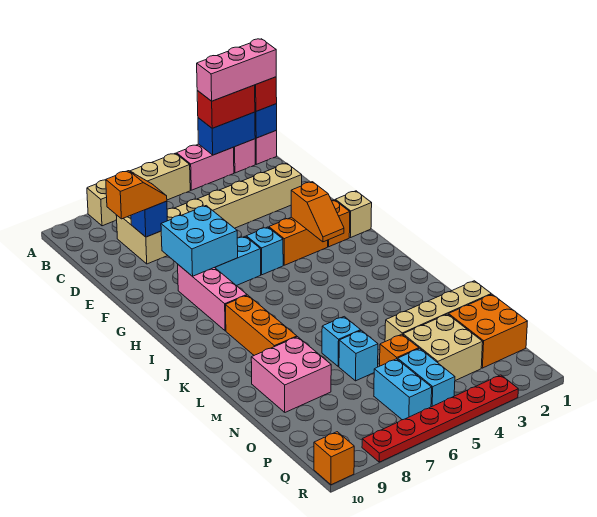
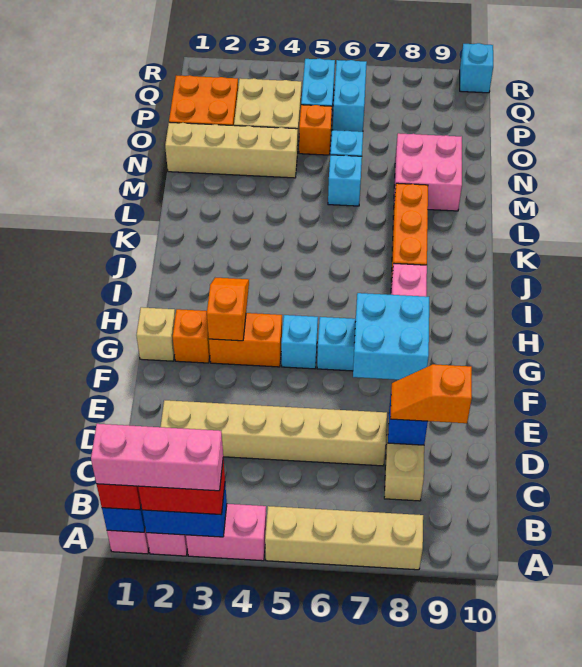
red plate R3:R8 level 1 -> none
orange brick R10 level 1 -> cyan brick R10 level 1

